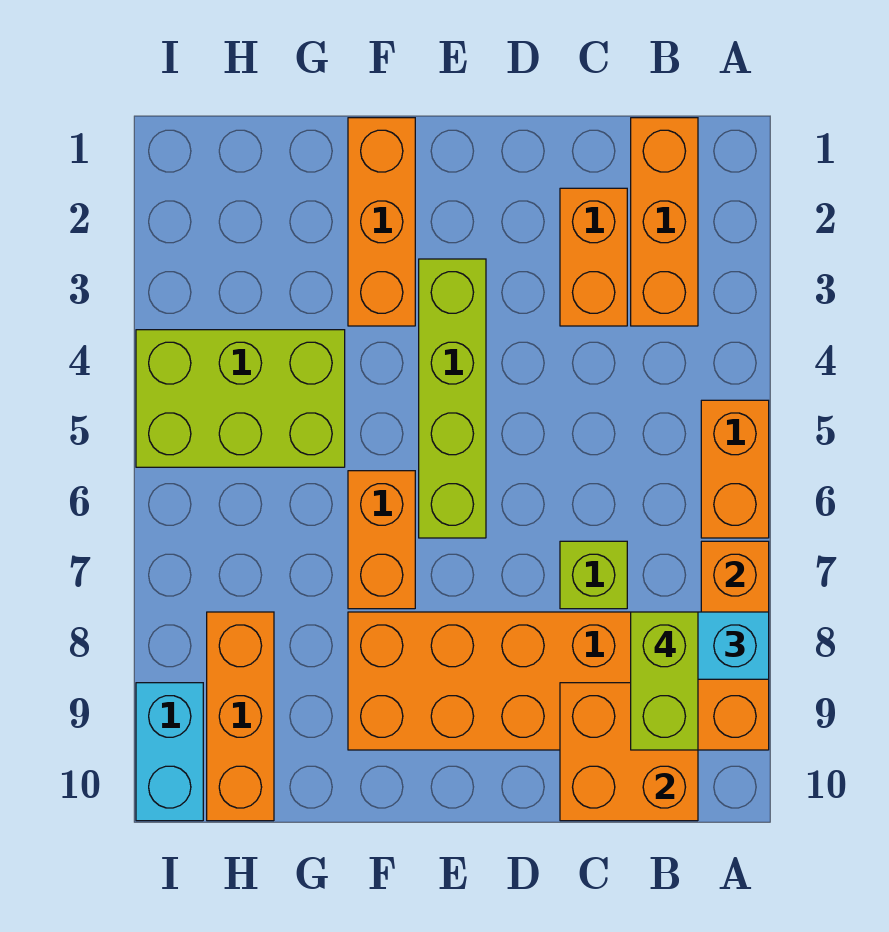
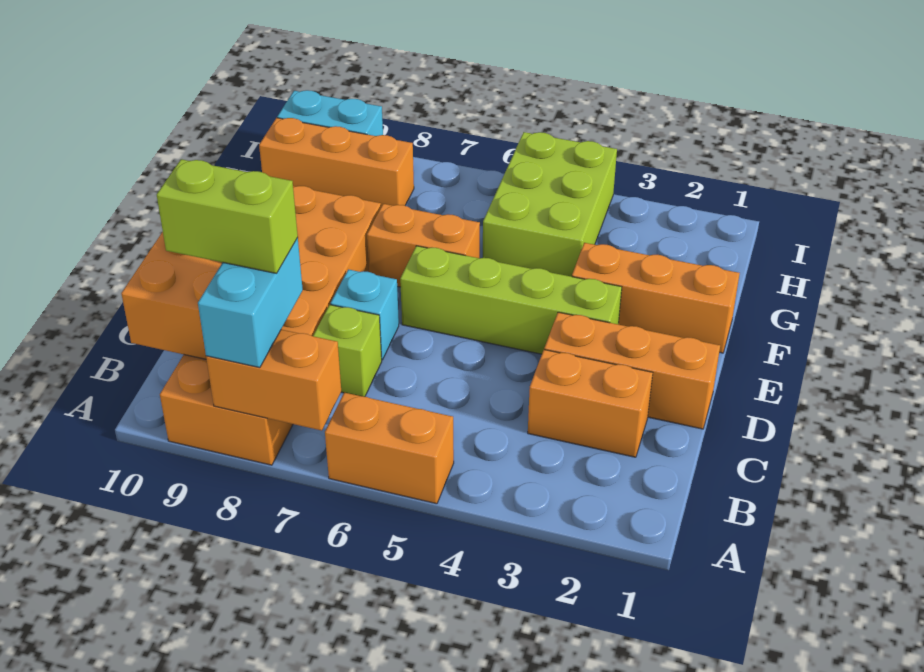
orange brick B1:B3 level 1 -> orange brick D1:D3 level 1
none -> cyan brick D7 level 1

